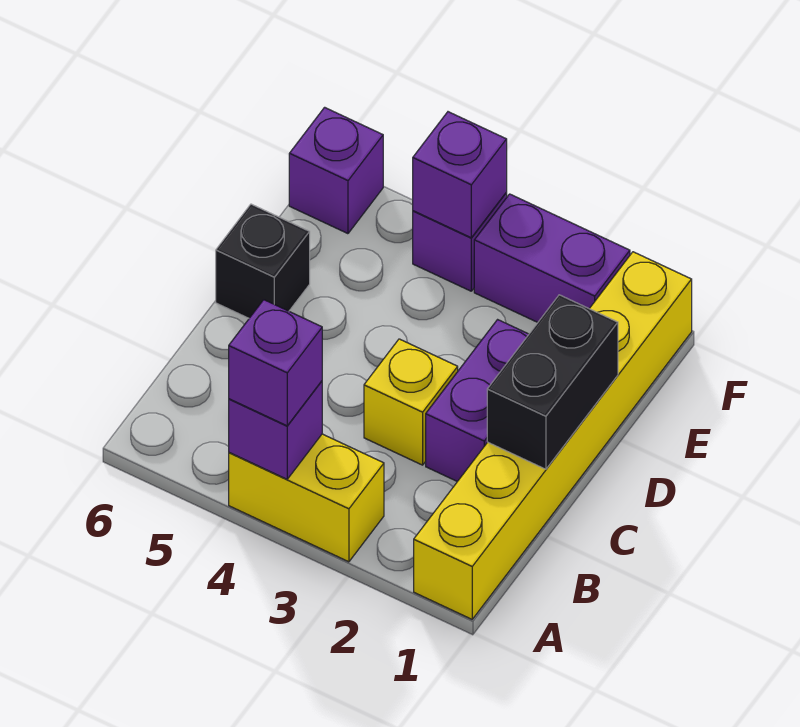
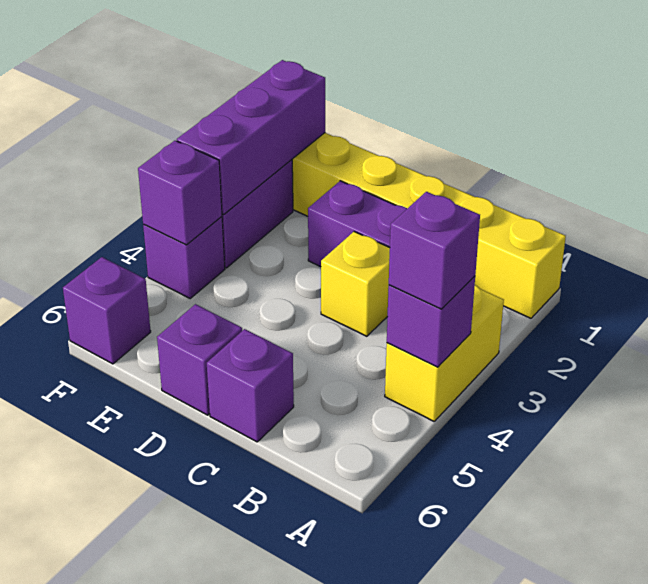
black brick C1:D1 level 2 -> none
none -> purple brick C6 level 1
black brick D6 level 1 -> purple brick D6 level 1
none -> purple brick F1:F3 level 2

